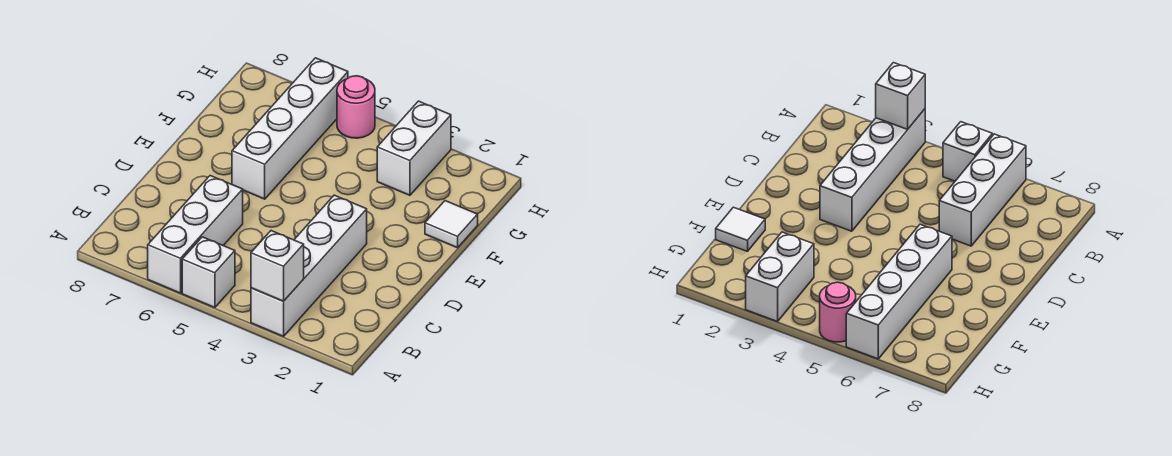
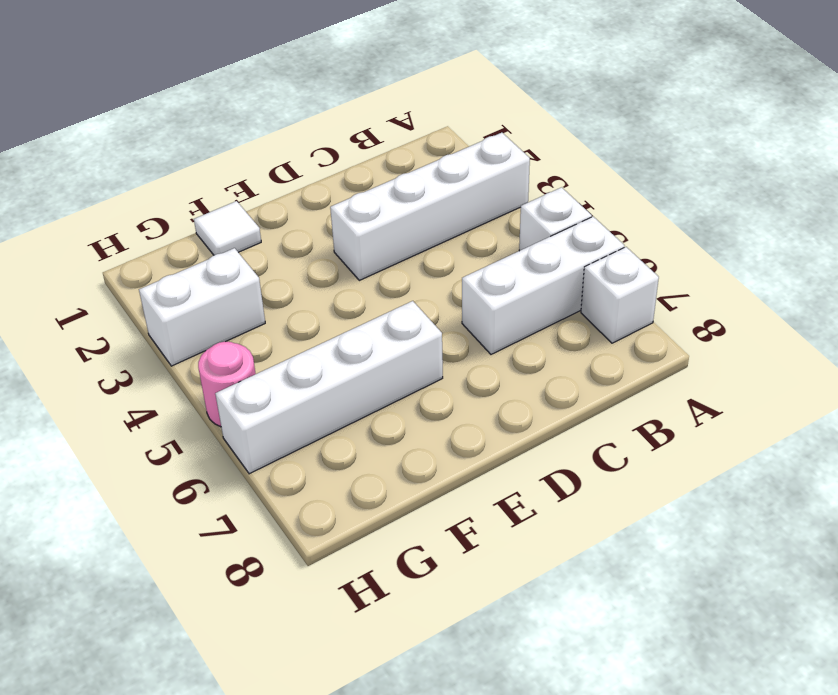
white brick A3 level 2 -> white brick A7 level 1

